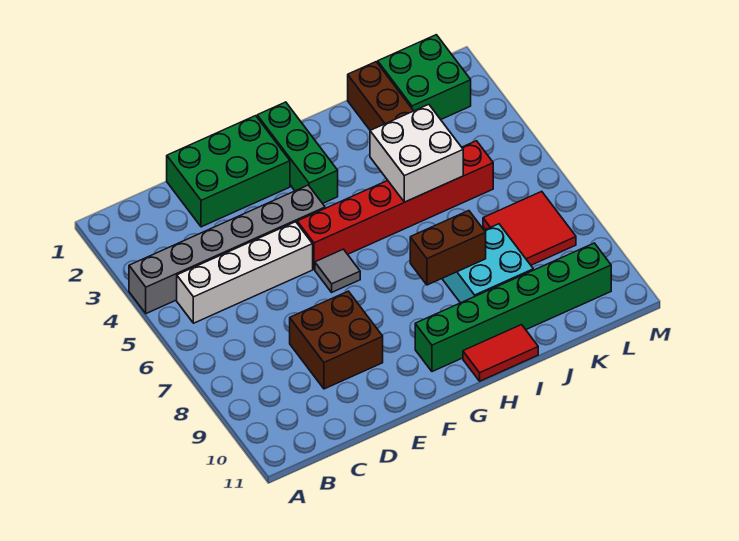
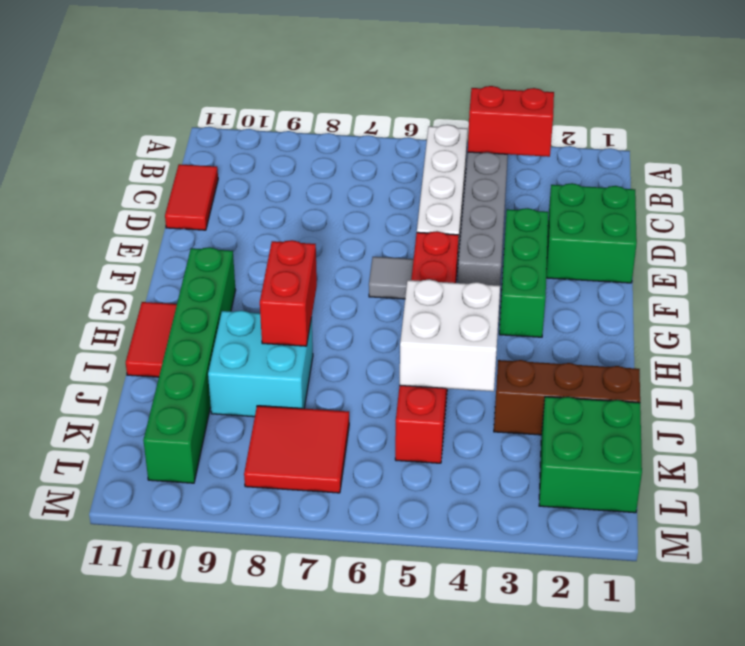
none -> red brick B3:B4 level 2
none -> red tile C11:D11 level 1
green brick D1:F2 level 1 -> green brick D1:E2 level 1
brown brick D8:E9 level 1 -> none
green brick G1:G3 level 1 -> green brick E3:G3 level 1
brown brick H8:I8 level 2 -> red brick H8:I8 level 2

